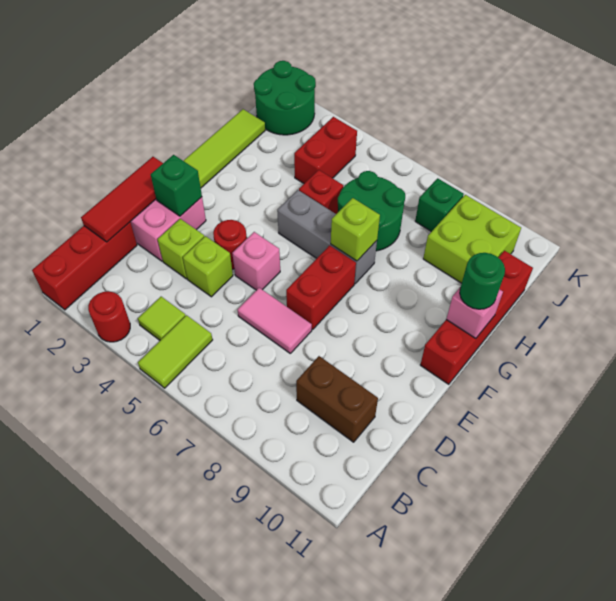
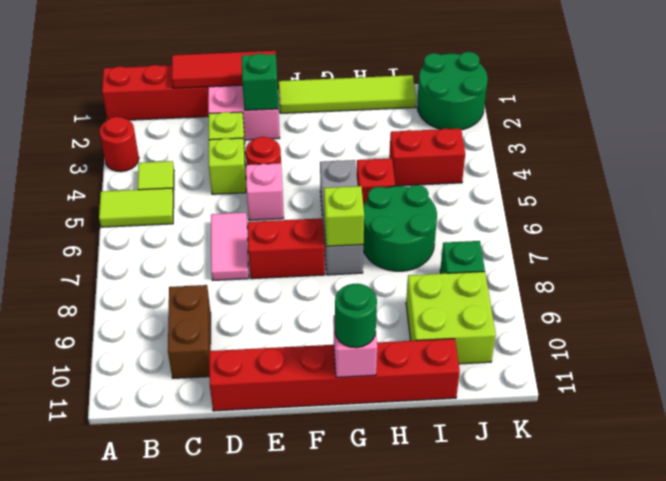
red brick F11:I11 level 1 -> red brick D11:I11 level 1

